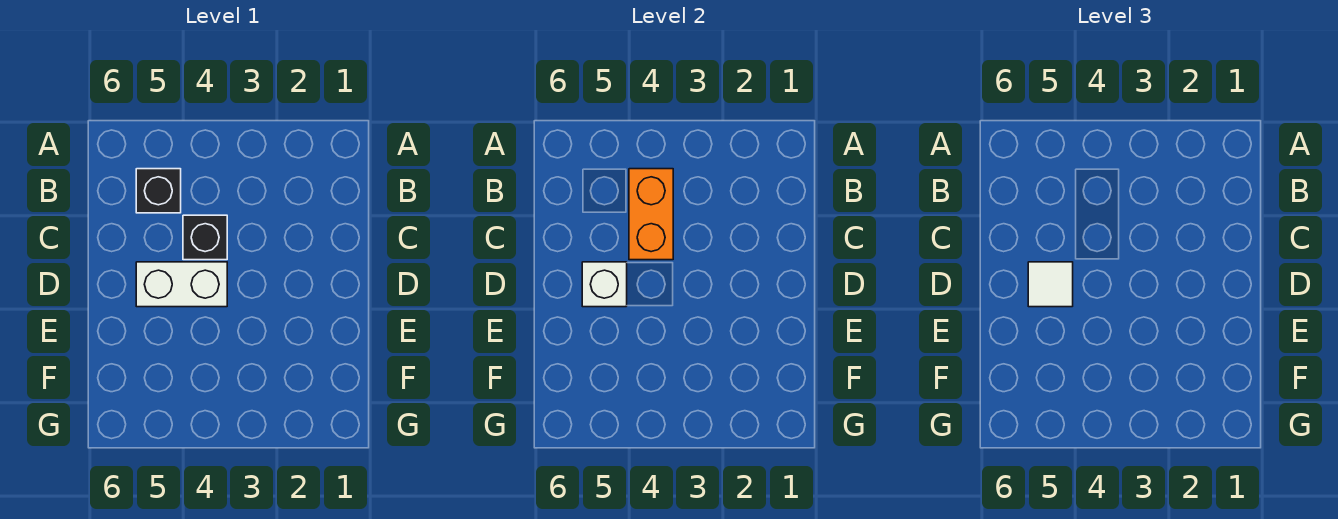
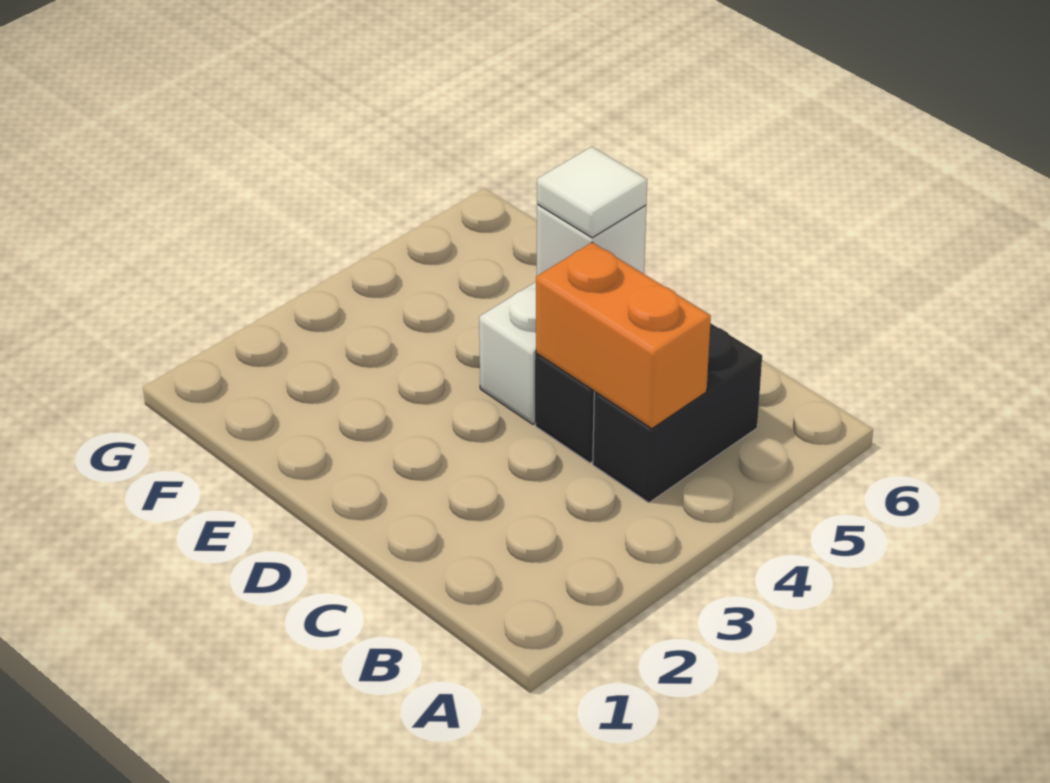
black brick B5 level 1 -> black brick B4:B5 level 1

